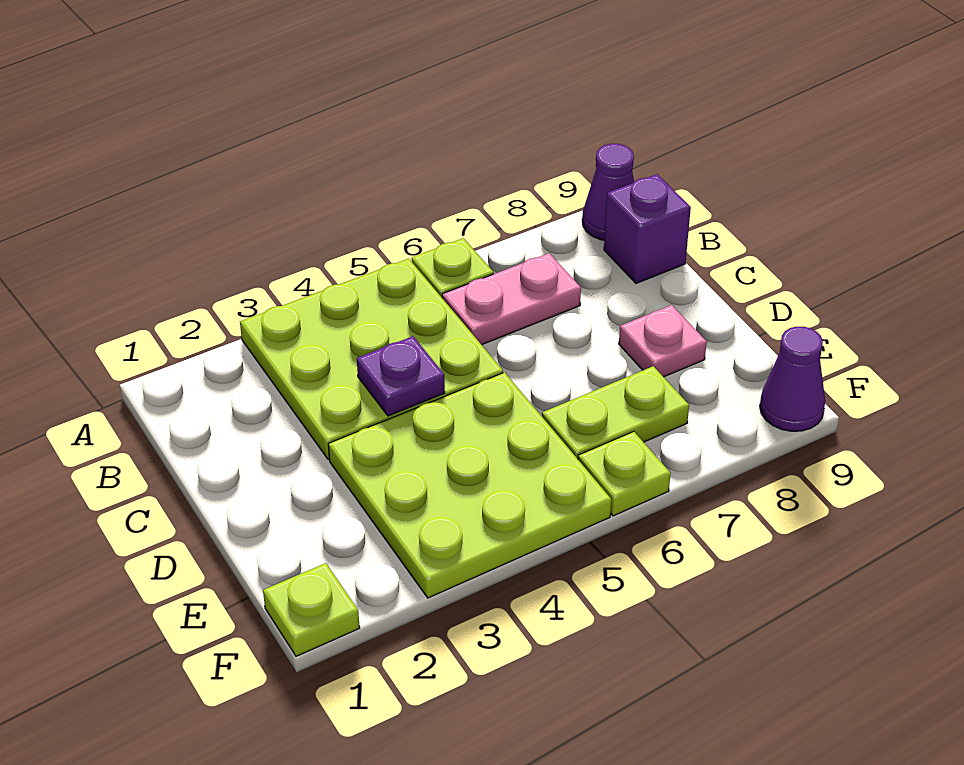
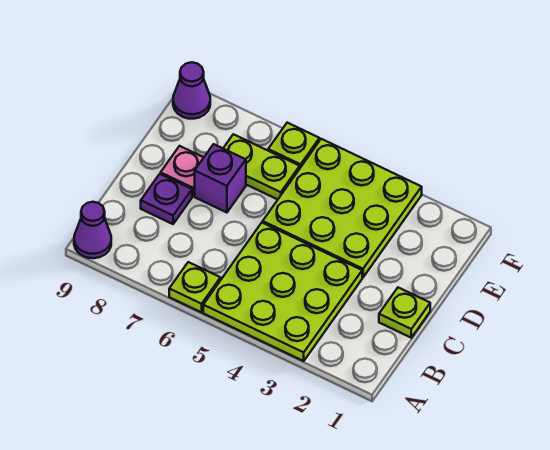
pink plate B6:B7 level 1 -> none
purple brick B9 level 1 -> purple brick D7 level 1
purple plate C4 level 2 -> purple plate C8 level 1
lime plate F1 level 1 -> lime plate C1 level 1

